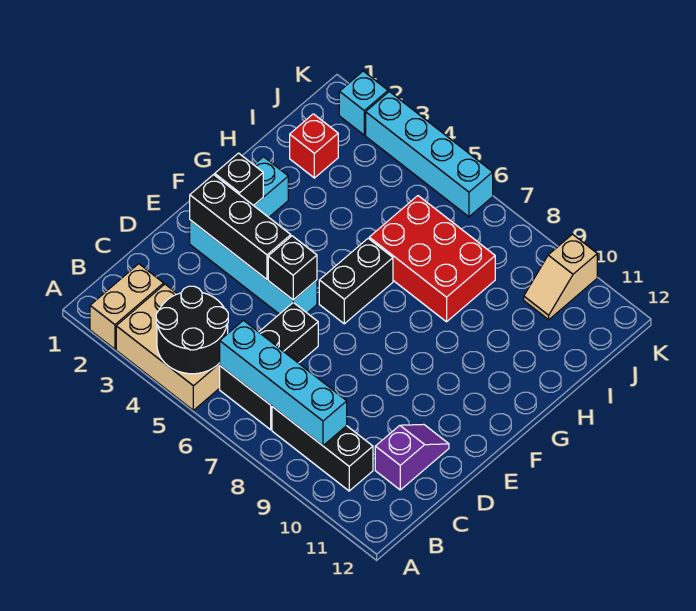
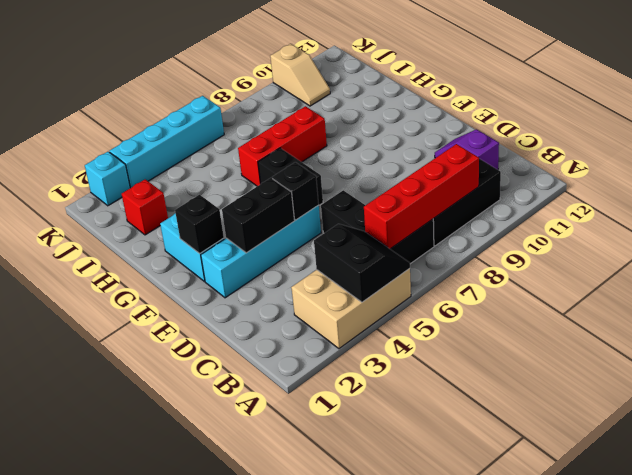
tan brick A2:B2 level 1 -> none
black round brick A4:B5 level 2 -> black slope A4:B5 level 2 top 4
cyan brick B6:B9 level 2 -> red brick B6:B9 level 2
black brick E2:E4 level 2 -> black brick E3:E4 level 2
red brick H6:I8 level 1 -> red brick H6:H8 level 1

